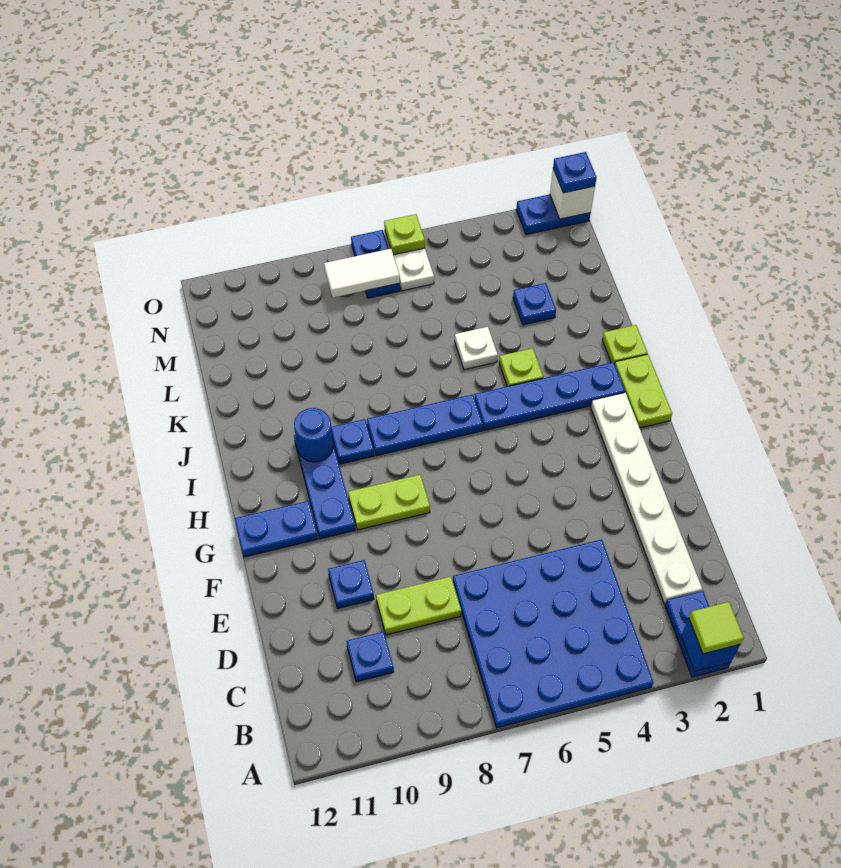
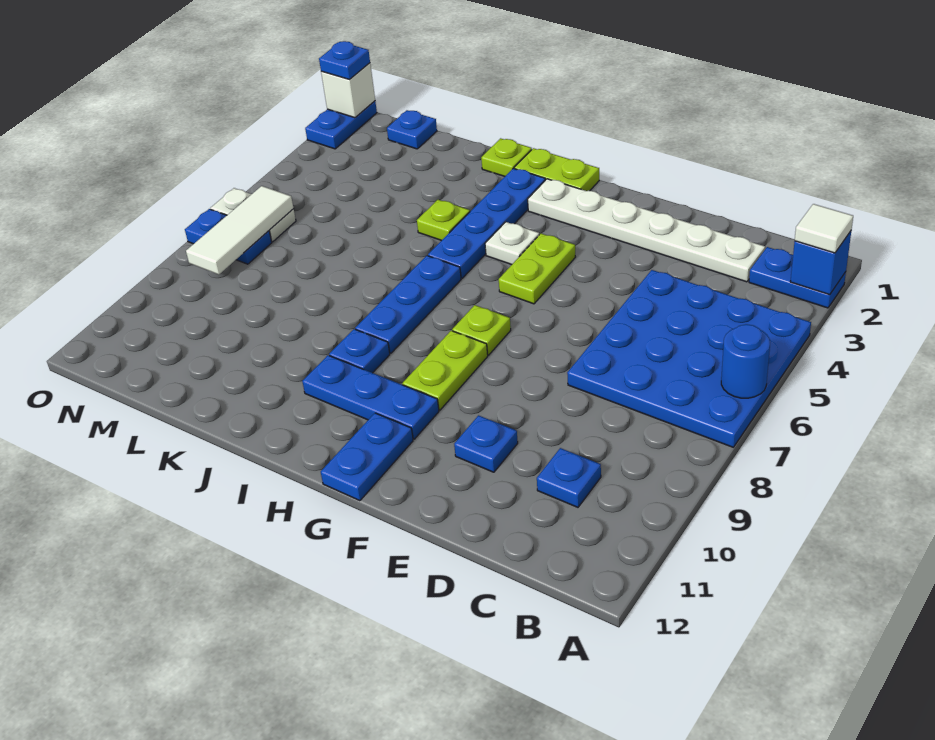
lime tile A2 level 3 -> white tile A2 level 3
lime plate D8:D9 level 1 -> lime plate G4:G5 level 1
blue round brick I10 level 2 -> blue round brick A6 level 2
white plate K5 level 1 -> white plate H4 level 1
blue plate L3 level 1 -> blue plate M1 level 1
white tile N7:N8 level 2 -> white tile N6:N8 level 2
lime plate O6 level 2 -> lime plate G7 level 1

